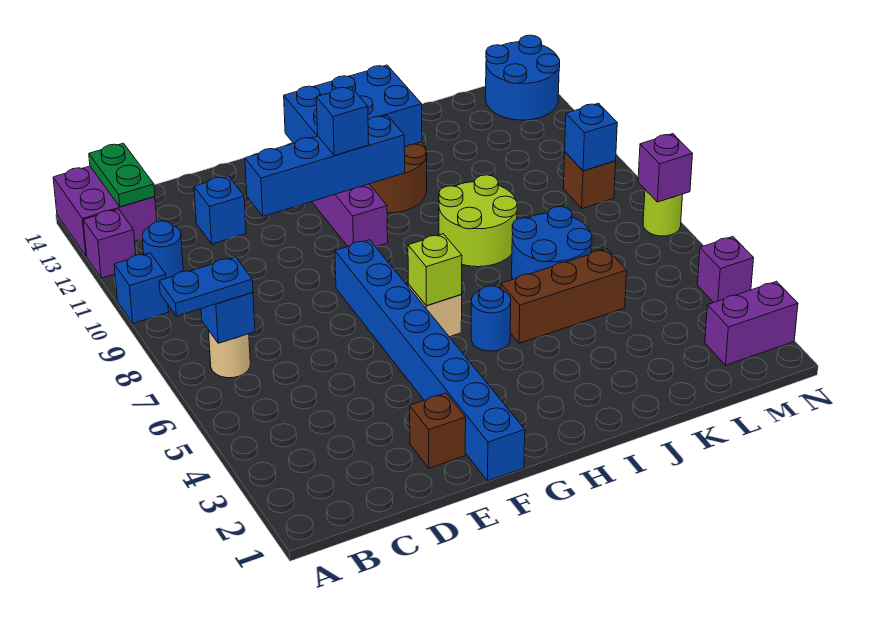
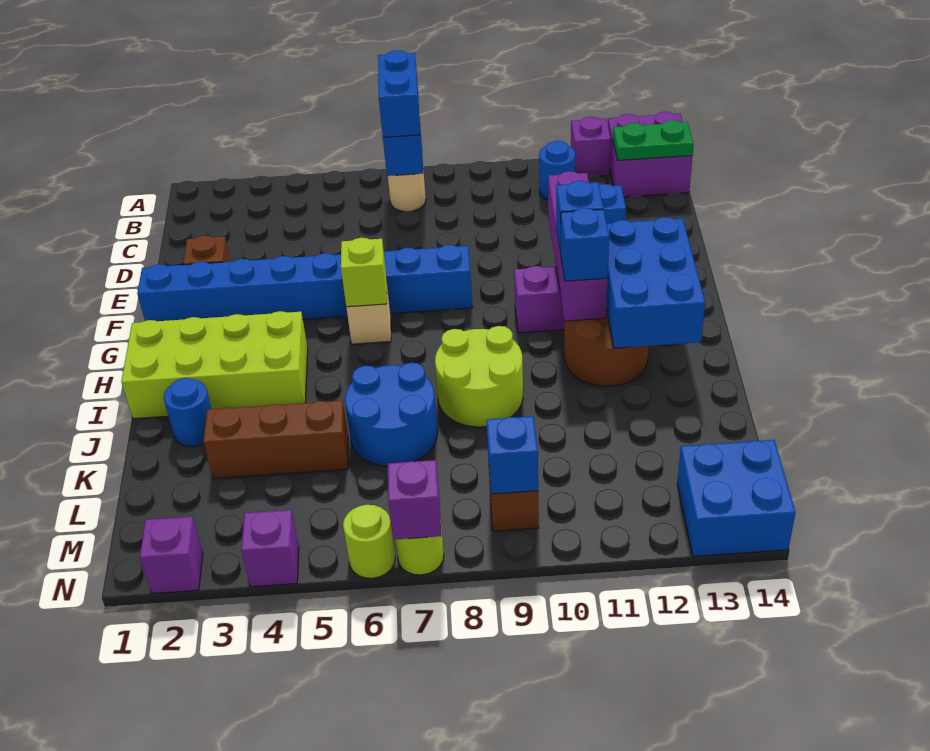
blue plate A7:B7 level 3 -> blue brick A7:B7 level 3
blue brick A10 level 1 -> blue brick H11 level 3
blue brick E11:H11 level 2 -> purple brick E11:H11 level 2
none -> lime brick H1:I4 level 1
blue round brick H5 level 1 -> blue round brick J2 level 1
brown brick I5:K5 level 1 -> brown brick K3:K5 level 1
purple brick M2:N2 level 1 -> purple brick N2 level 1
blue round brick M13:N14 level 1 -> blue brick M13:N14 level 1
none -> lime round brick N6 level 1

